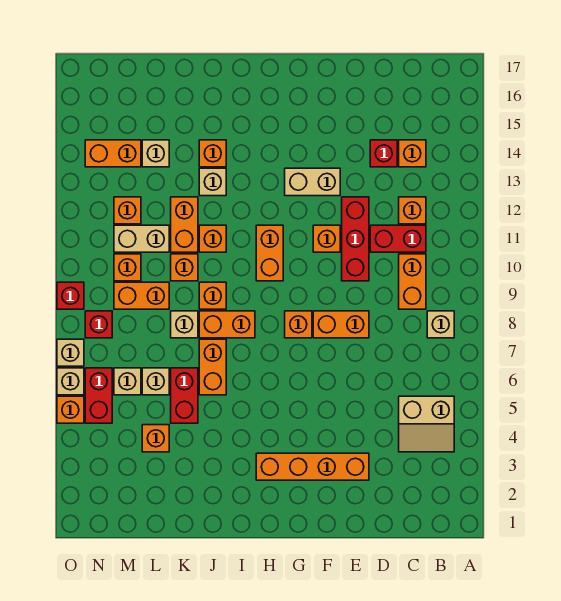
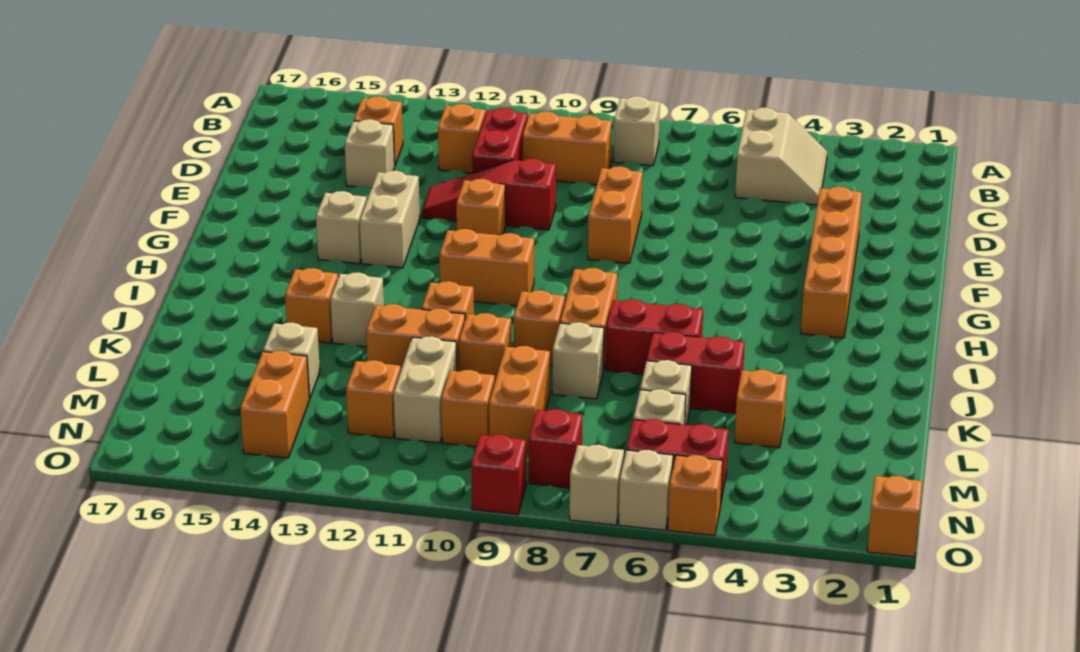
red brick D14 level 1 -> tan brick D14 level 1
red brick E10:E12 level 1 -> red slope E10:E12 level 1 top 10
orange brick G8 level 1 -> orange brick O1 level 1
none -> tan brick G14 level 1
orange brick J6:J7 level 1 -> red brick J6:J7 level 1

